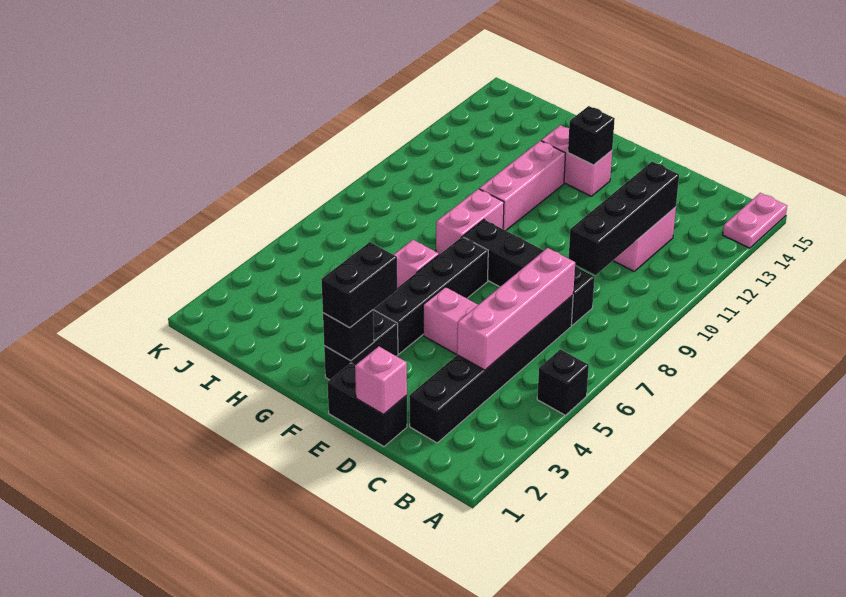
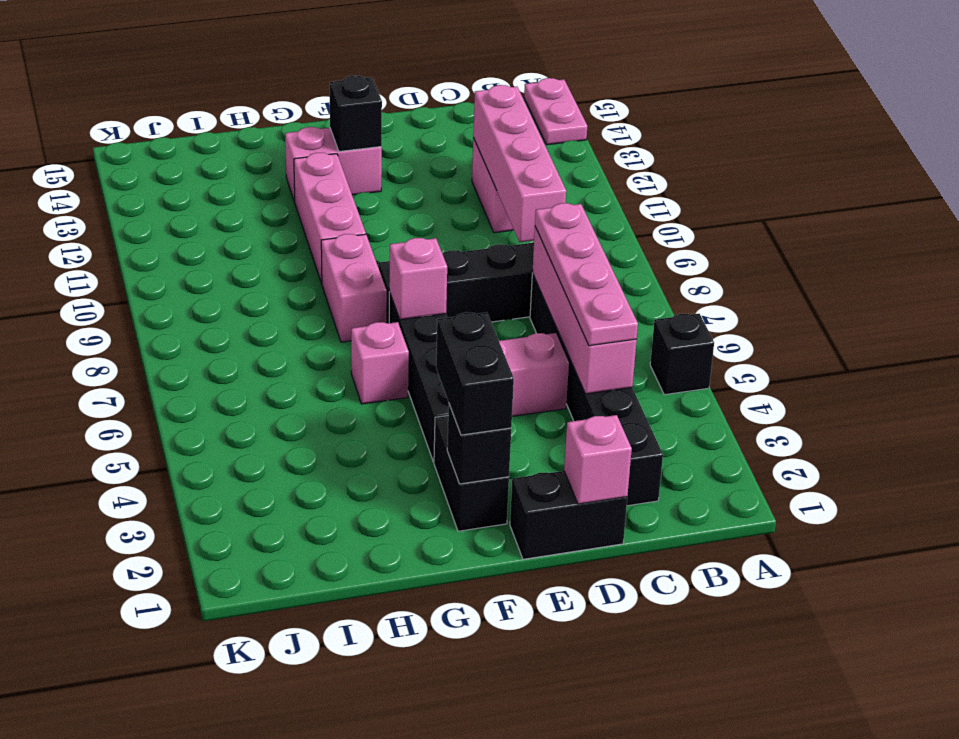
none -> pink plate C4:C7 level 3
black brick C9:C12 level 2 -> pink brick C9:C12 level 2
none -> pink brick F7 level 2

